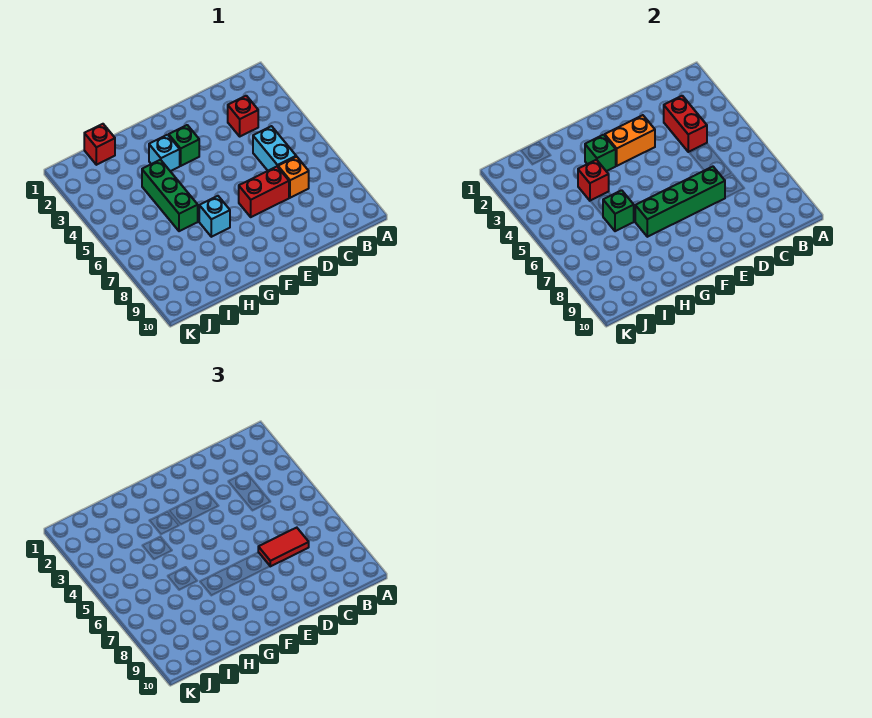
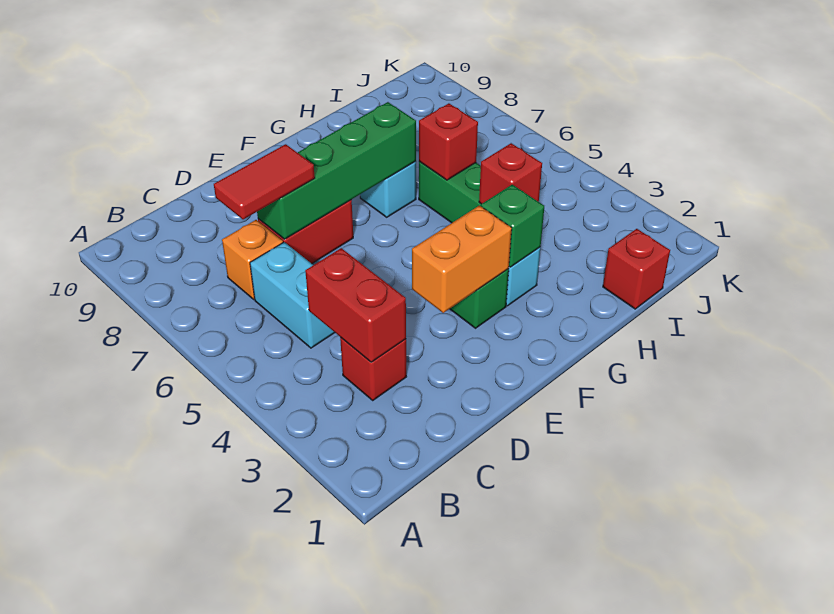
green brick H6 level 2 -> red brick H6 level 2

